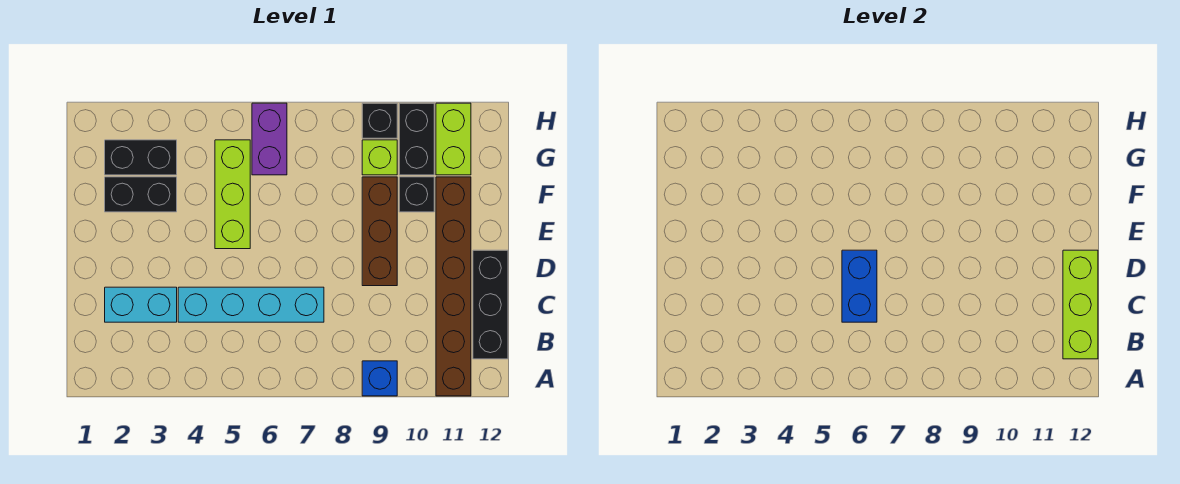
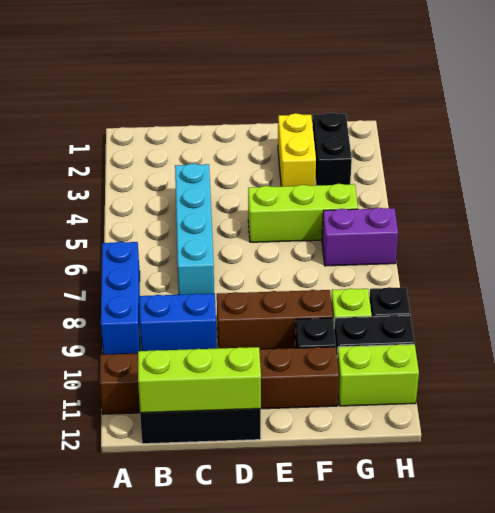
blue brick A9 level 1 -> blue brick A7:A9 level 1
cyan brick C2:C3 level 1 -> none
blue brick C6:D6 level 2 -> blue brick B9:C9 level 1
black brick F2:F3 level 1 -> yellow brick F2:F3 level 1

